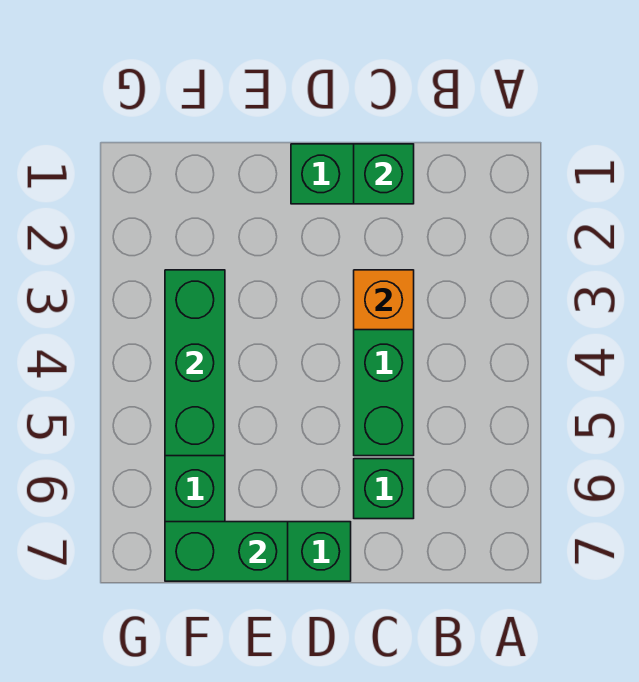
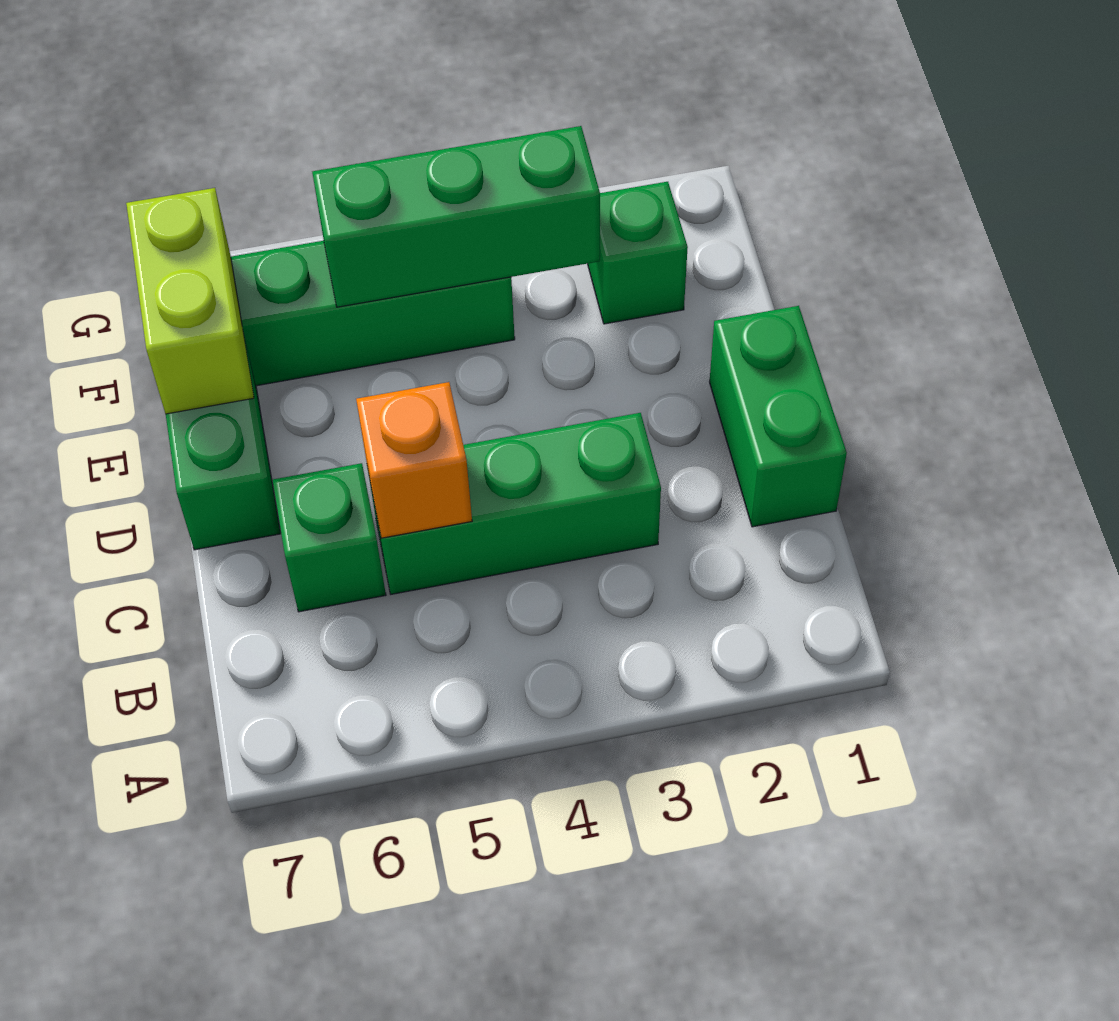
green brick C1 level 2 -> green brick F2 level 1
orange brick C3 level 2 -> orange brick C5 level 2
green brick E7:F7 level 2 -> lime brick E7:F7 level 2

